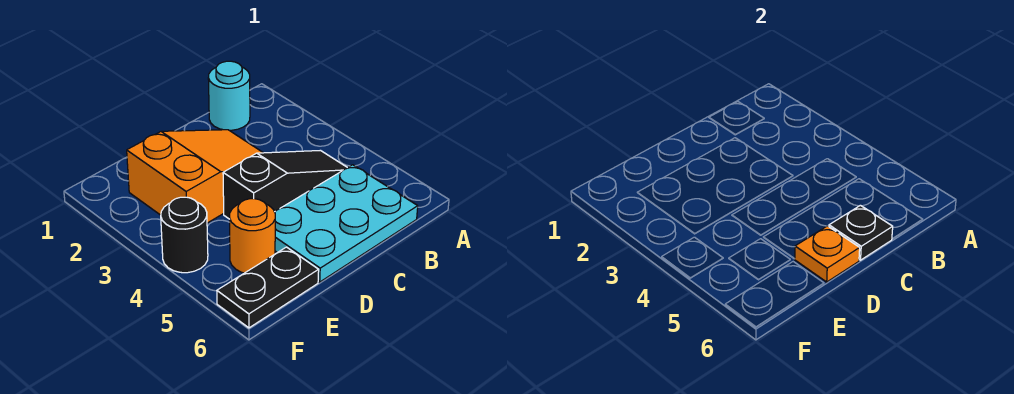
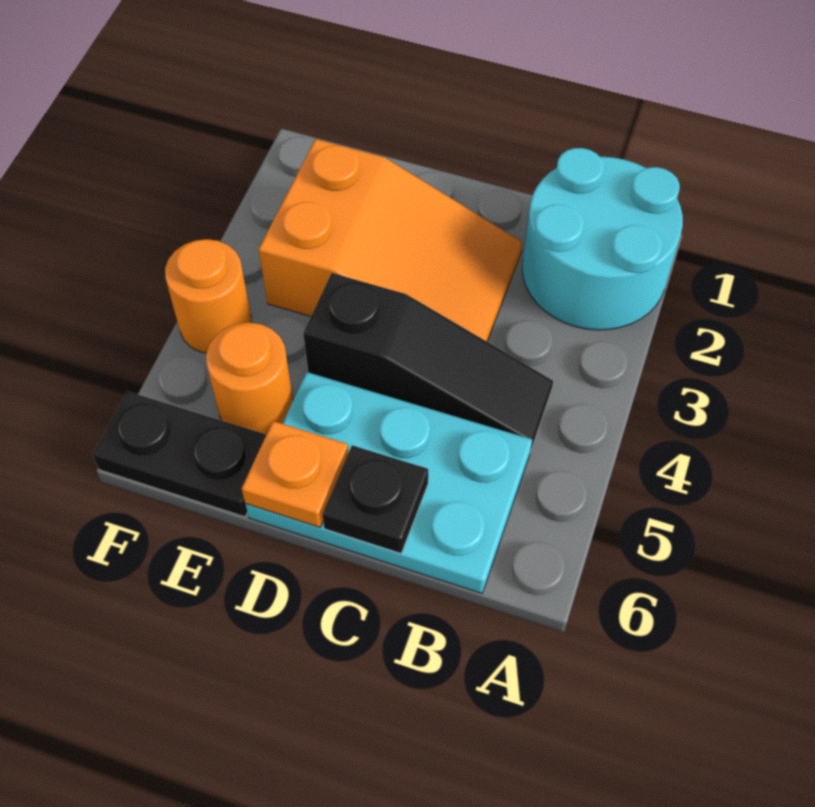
cyan round brick B1 level 1 -> cyan round brick A1:B2 level 1
black round brick F4 level 1 -> orange round brick F4 level 1

